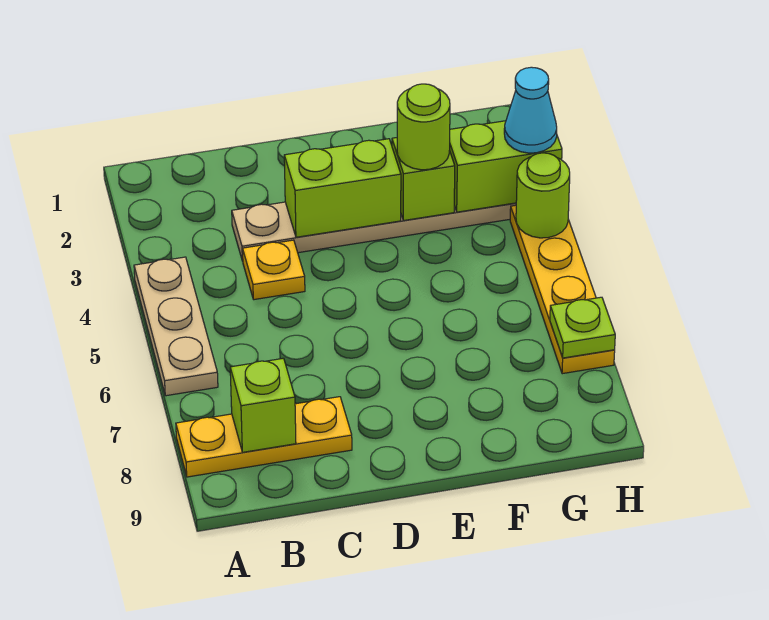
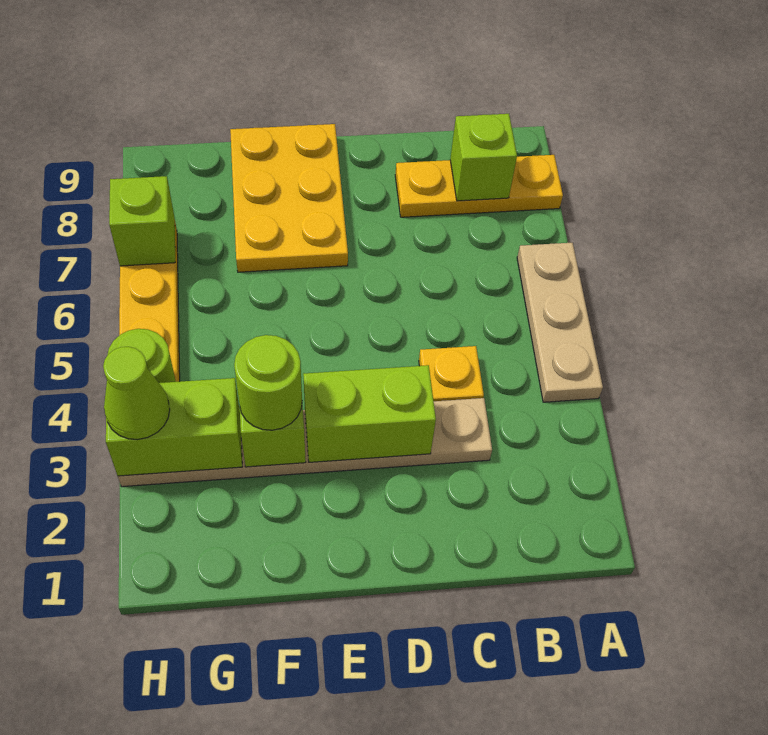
none -> yellow plate E7:F9 level 1
cyan cone H3 level 3 -> lime cone H3 level 3
lime plate H7 level 2 -> lime brick H7 level 2

